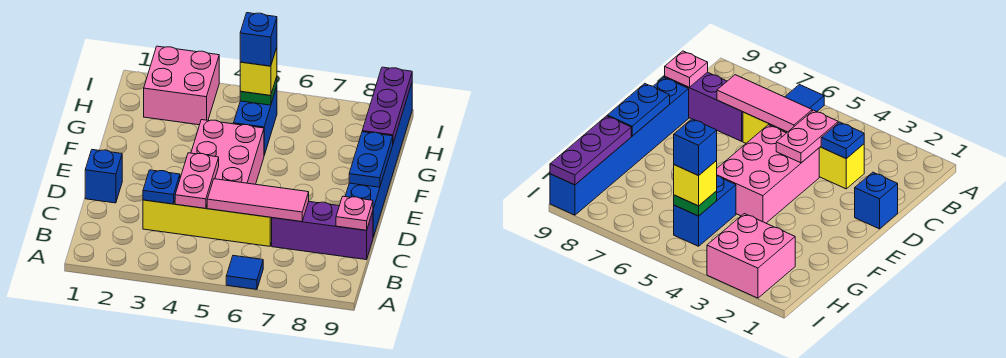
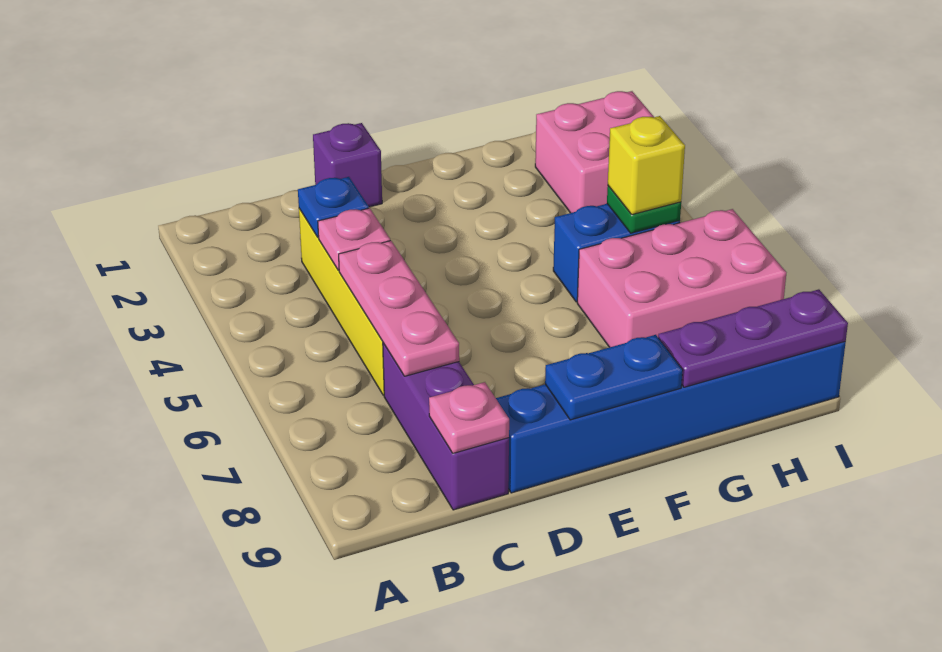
blue tile A6 level 1 -> none
pink plate C4:D4 level 2 -> pink plate C4 level 2
pink tile C5:C7 level 2 -> pink plate C5:C7 level 2
blue brick D1 level 1 -> purple brick D1 level 1
pink brick D4:F5 level 1 -> pink brick G6:I7 level 1
blue brick H5 level 4 -> none

